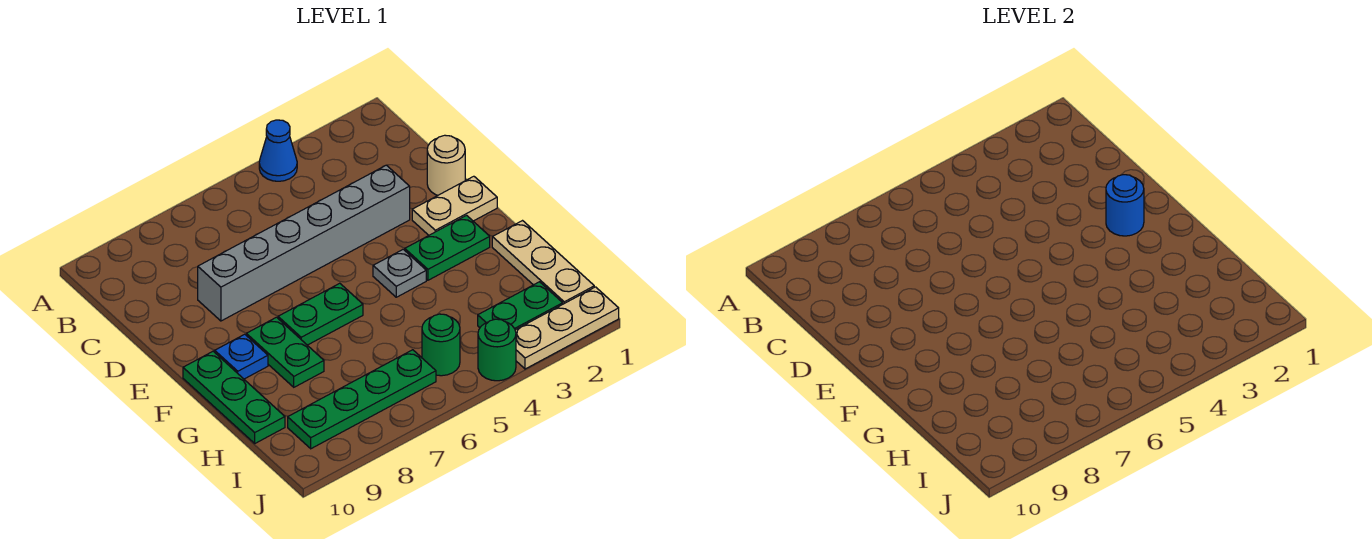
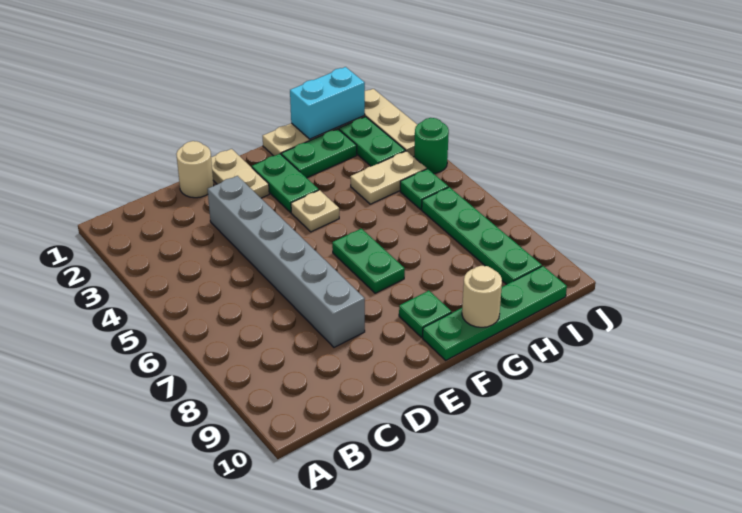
blue cone A4 level 1 -> none
blue round brick E2 level 2 -> none
grey plate F4 level 1 -> tan plate F4 level 1
green plate F8:G8 level 1 -> green plate G2:H2 level 1
blue plate F9 level 1 -> green plate F9 level 1
green plate F10:H10 level 1 -> green plate F10:I10 level 1
none -> tan round brick G10 level 2
none -> cyan brick H1:I1 level 2
none -> tan plate H4:I4 level 1
green round brick I5 level 1 -> green plate I5 level 1

